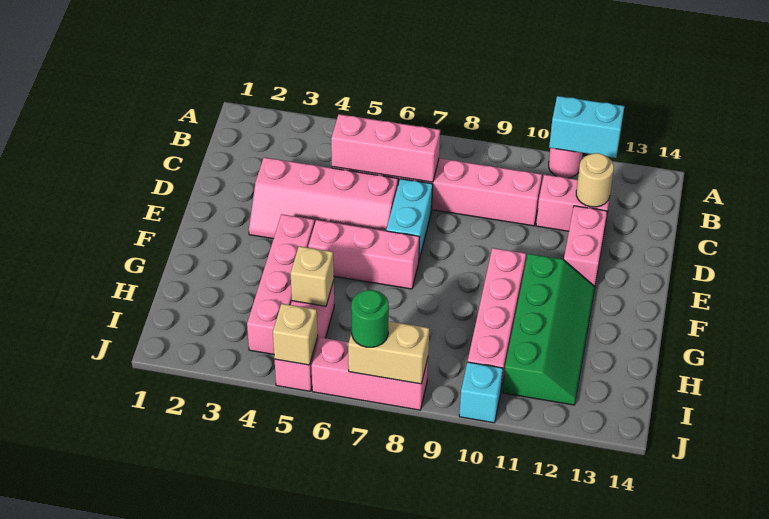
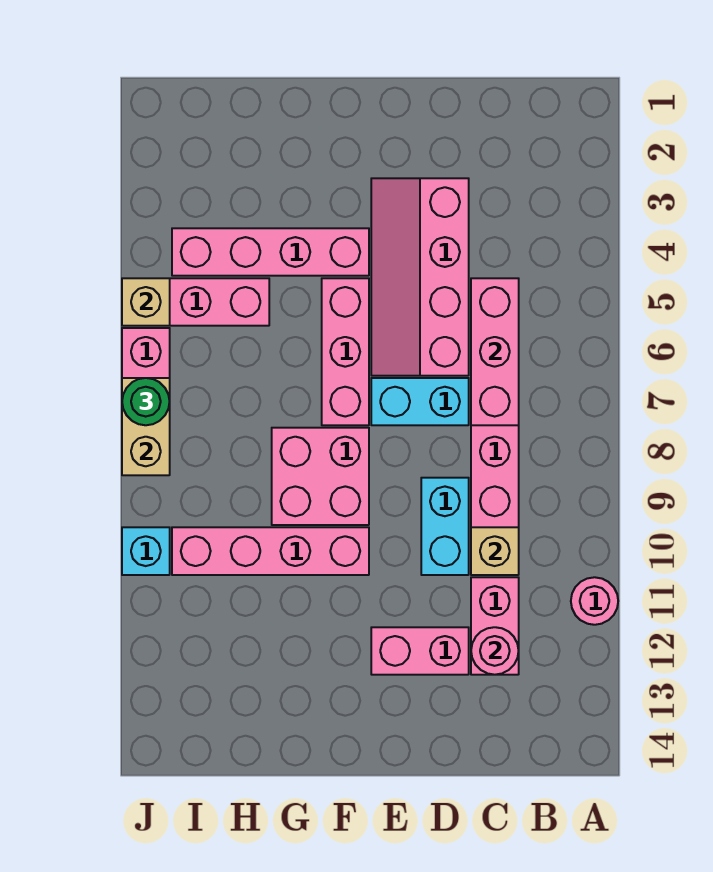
cyan brick A11:A12 level 2 -> cyan brick D9:D10 level 1
tan round brick C12 level 2 -> pink round brick C12 level 2
none -> pink brick F8:G9 level 1
green slope F11:I12 level 1 top 11 -> none
tan brick H5 level 2 -> tan brick C10 level 2

